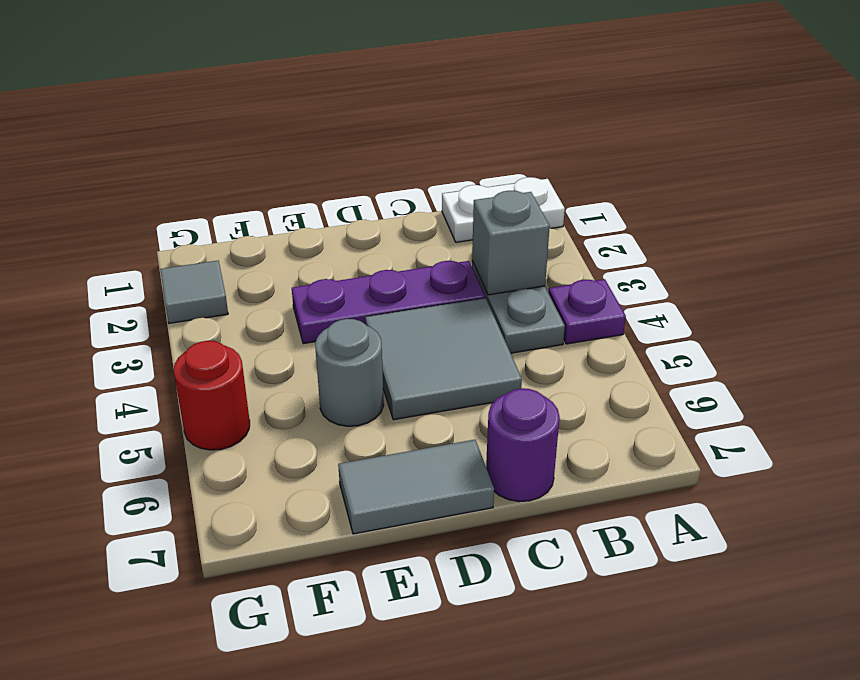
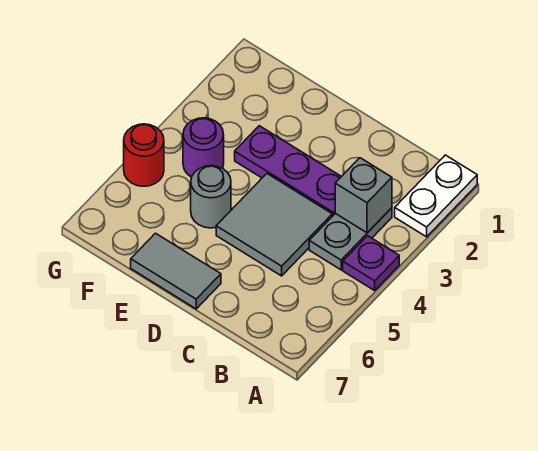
white plate A1:B1 level 1 -> white plate A1:A2 level 1
purple round brick C7 level 1 -> purple round brick F4 level 1
grey tile G2 level 1 -> none

